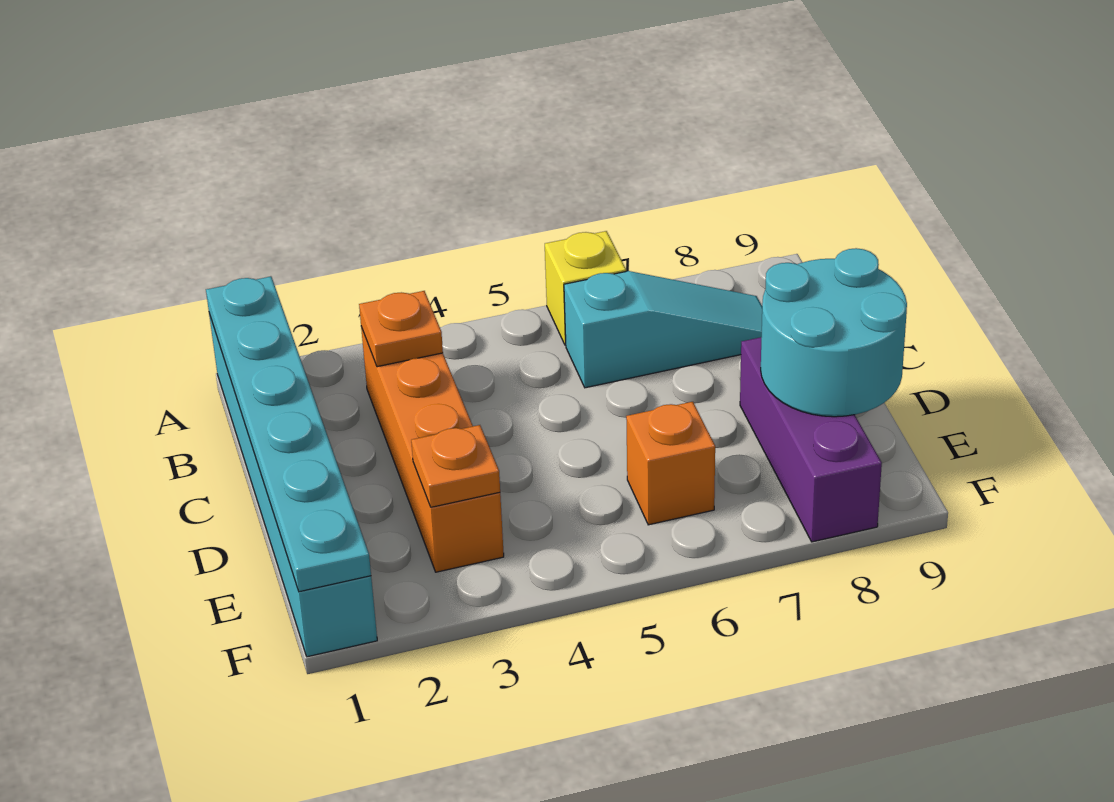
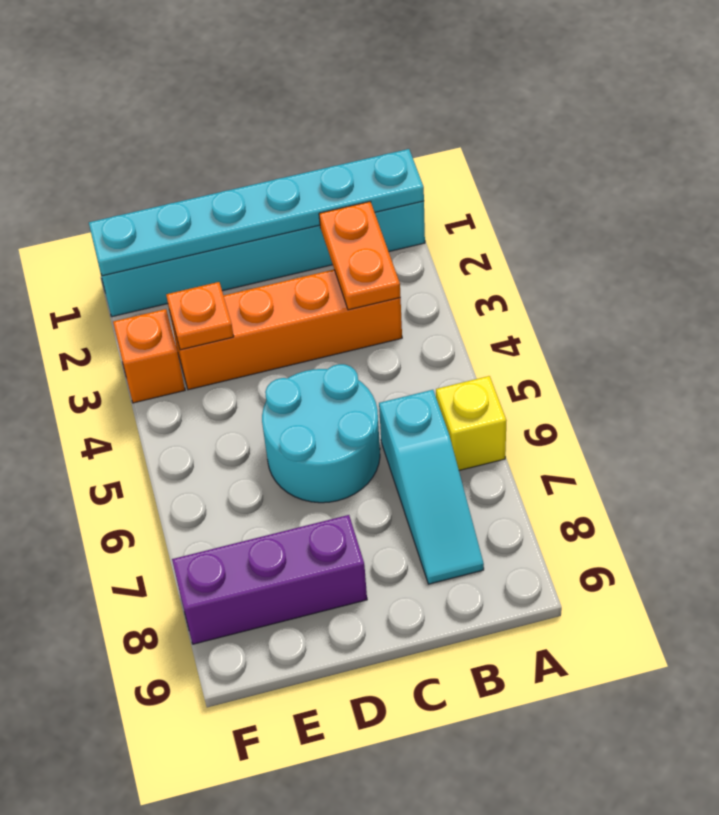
orange plate B3 level 2 -> orange plate B2:B3 level 2
cyan round brick D8:E9 level 2 -> cyan round brick C5:D6 level 1
orange brick E6 level 1 -> orange brick F3 level 1

